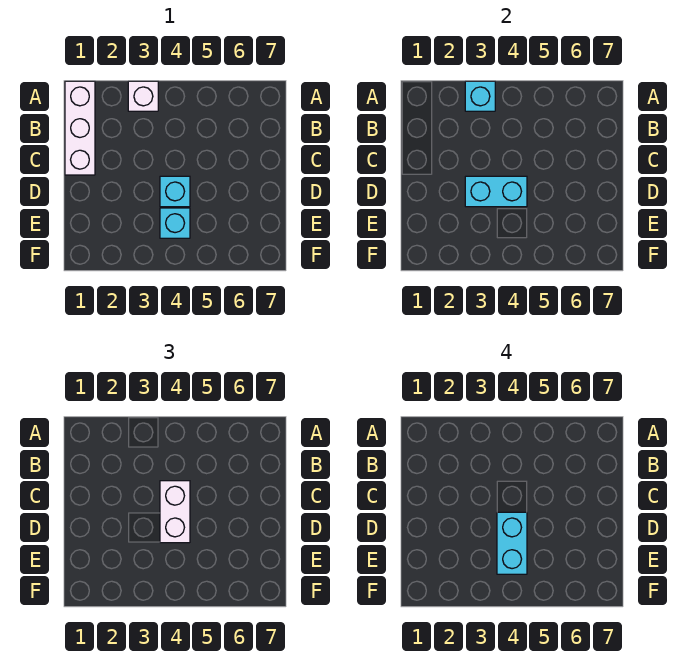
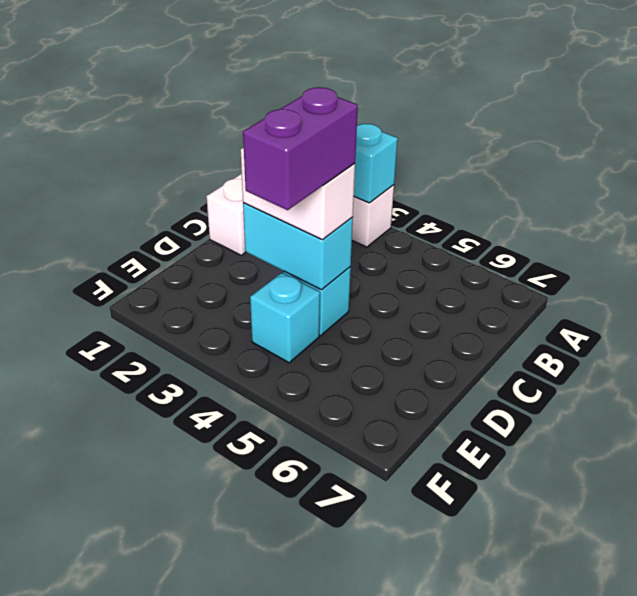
white brick C4:D4 level 3 -> white brick D3:D4 level 3
cyan brick D4:E4 level 4 -> purple brick D4:E4 level 4

